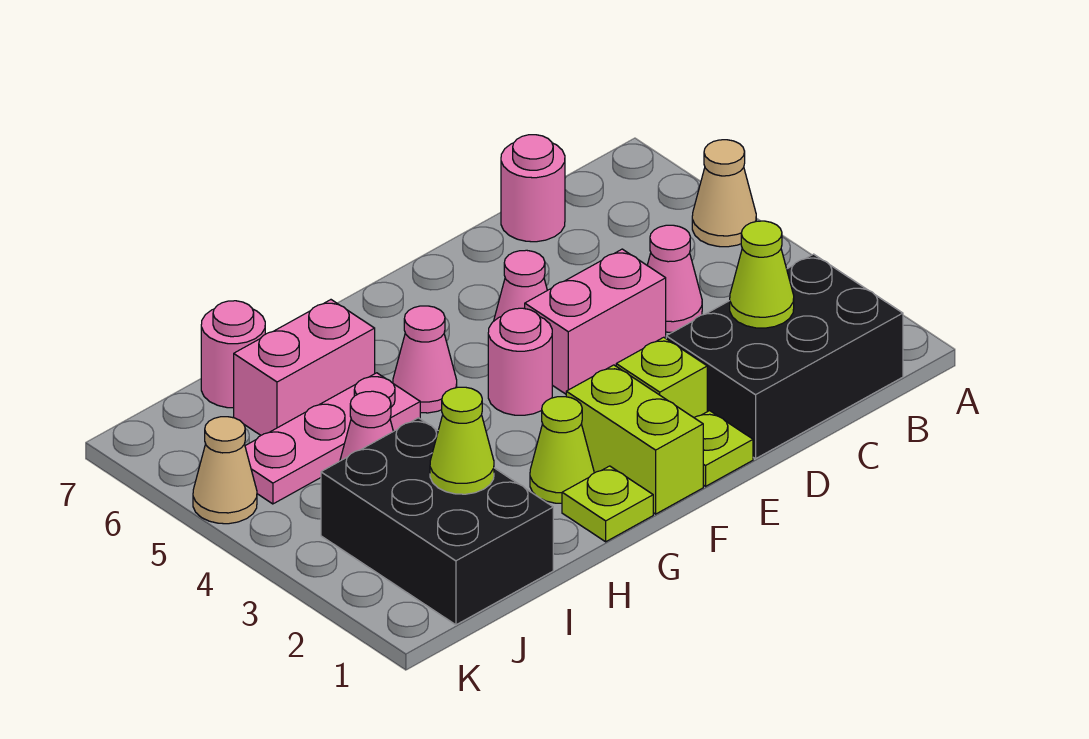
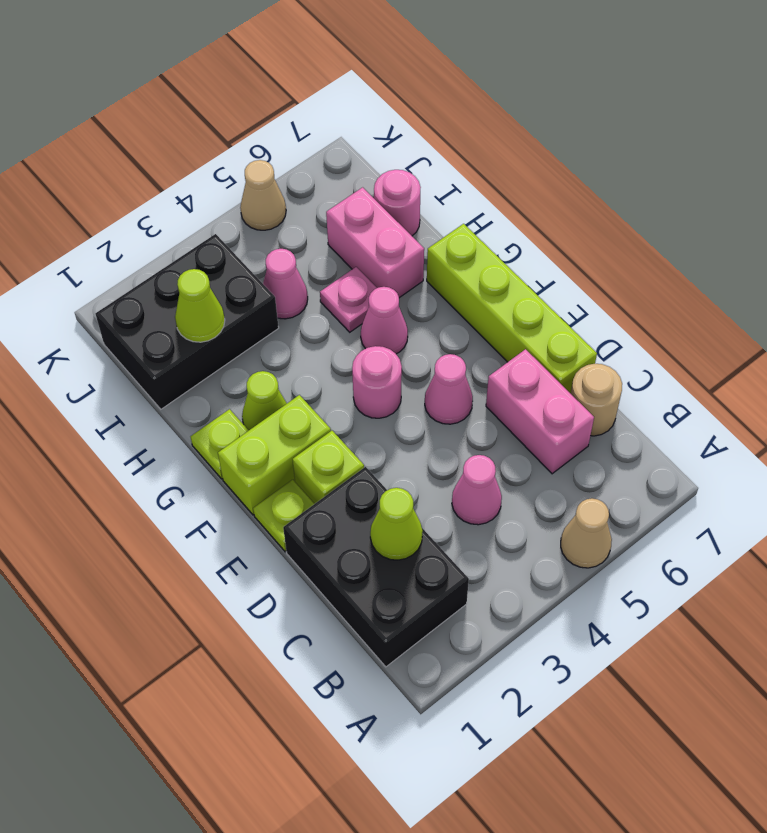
pink round brick C7 level 1 -> tan round brick C7 level 1
pink brick D4:E4 level 1 -> pink brick C6:D6 level 1
none -> lime brick D7:G7 level 1
pink plate H5:J5 level 1 -> pink plate H5 level 1

